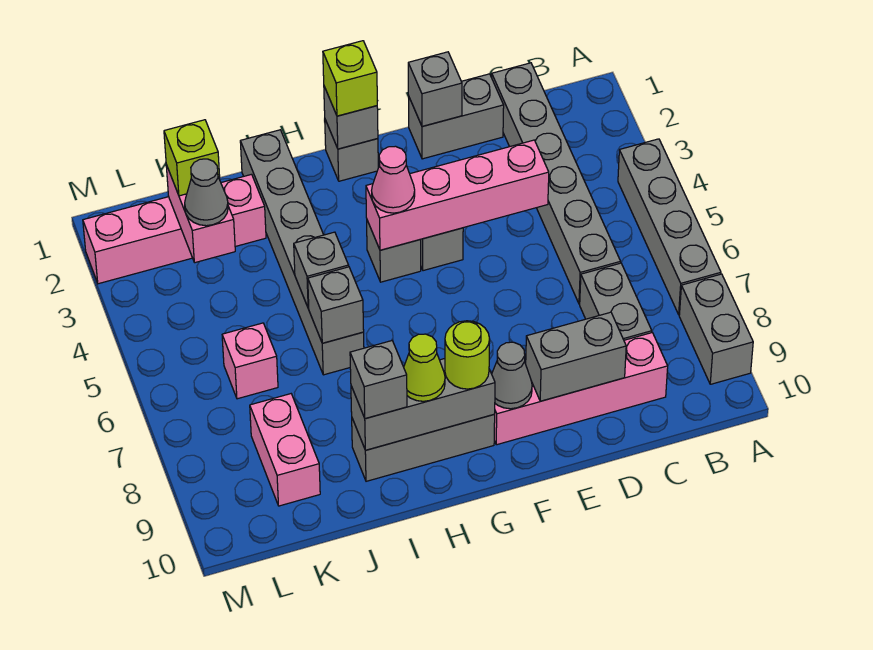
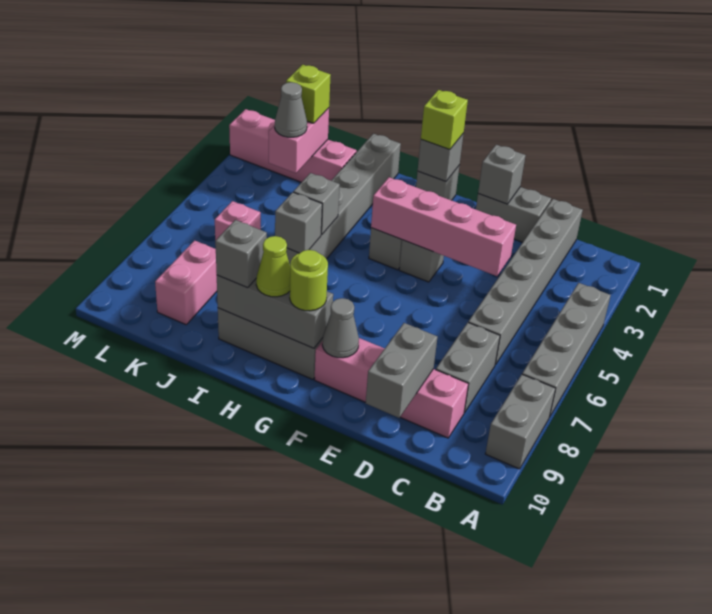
grey brick D9:E9 level 2 -> grey brick D9:D10 level 2
pink cone G4 level 3 -> none

